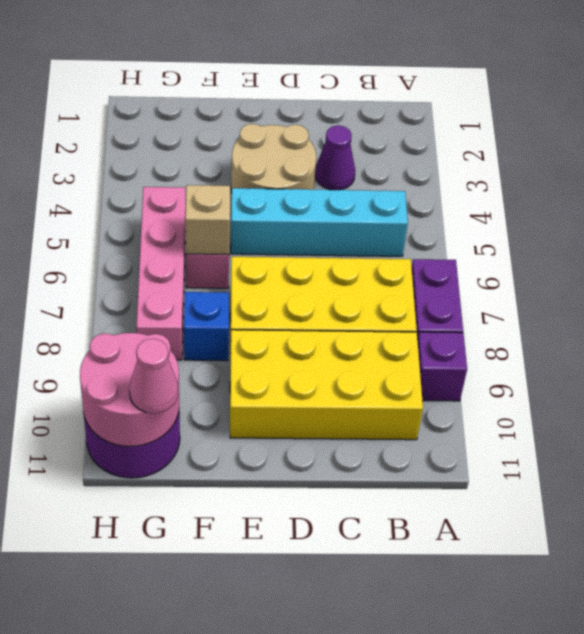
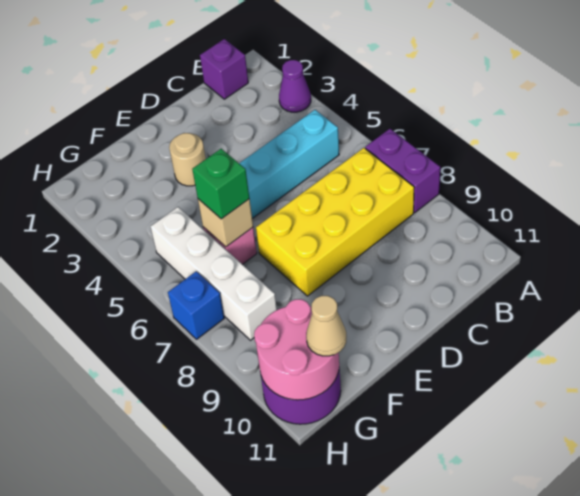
purple brick A9 level 1 -> purple brick B1 level 1
yellow brick B9:E10 level 1 -> none
purple cone C3 level 1 -> purple cone A3 level 1
tan round brick D3:E4 level 1 -> tan round brick E3 level 1
none -> green brick F6 level 3
blue brick F8 level 1 -> blue brick H7 level 1
pink brick G5:G8 level 1 -> white brick G5:G8 level 1
pink cone G11 level 3 -> tan cone G11 level 3

